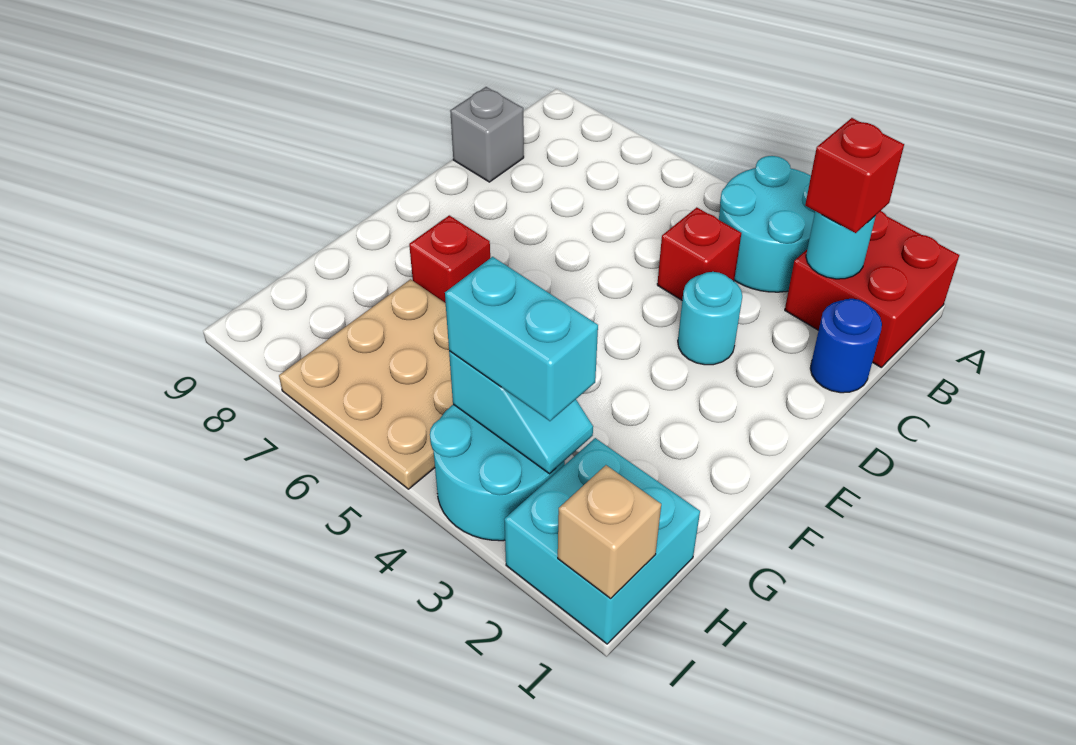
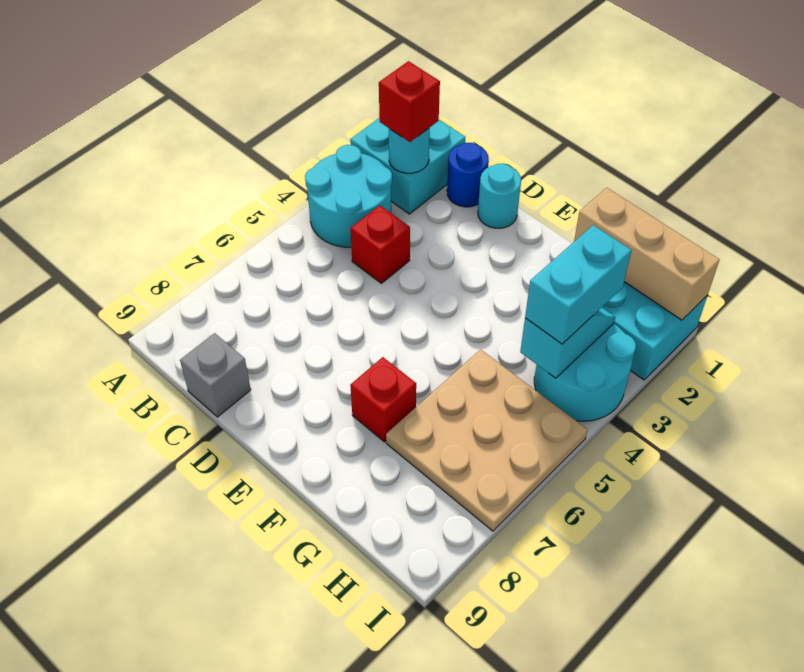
red brick A1:B2 level 1 -> cyan brick A1:B2 level 1
cyan round brick D3 level 1 -> cyan round brick D1 level 1
tan brick I1 level 2 -> tan brick G1:I1 level 2

